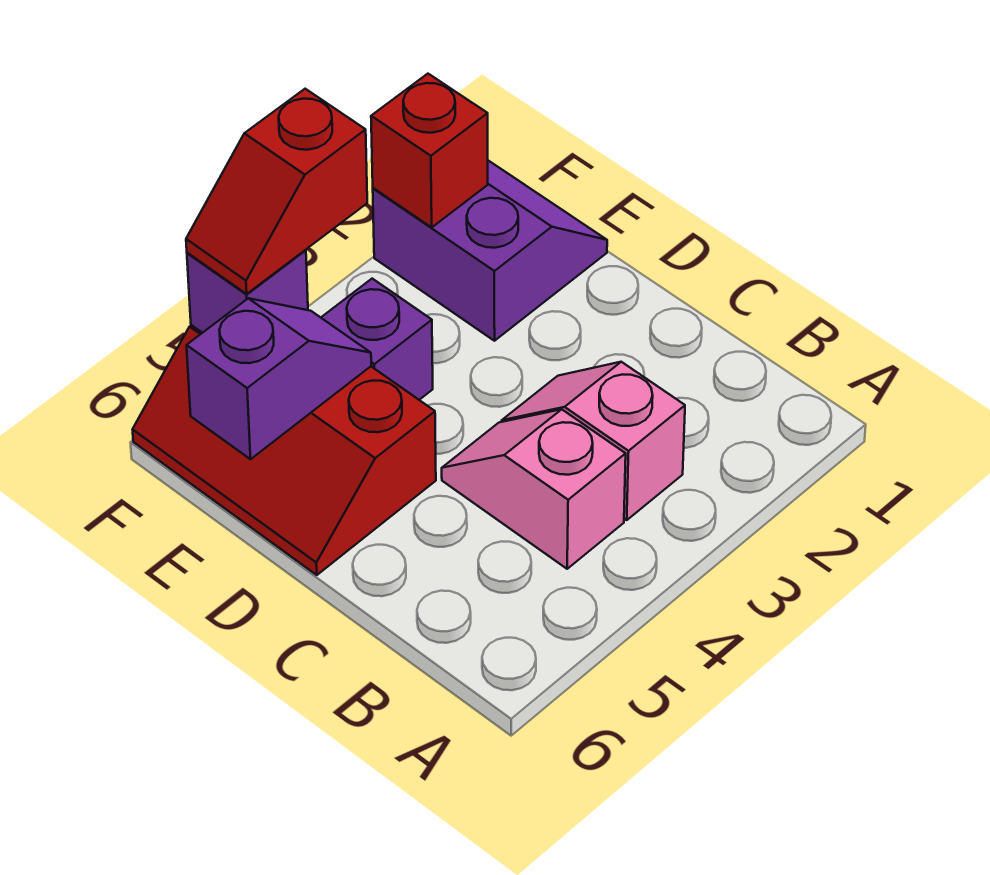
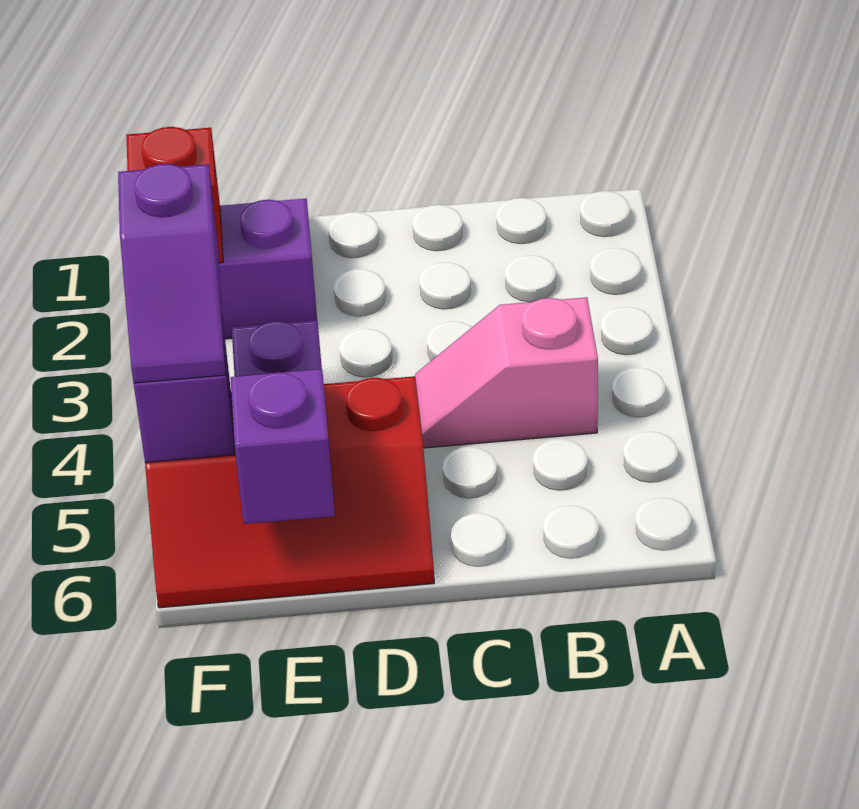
pink slope B3:C3 level 1 top B -> none
red slope F4:F5 level 3 top 4 -> purple slope F4:F5 level 3 top 4

